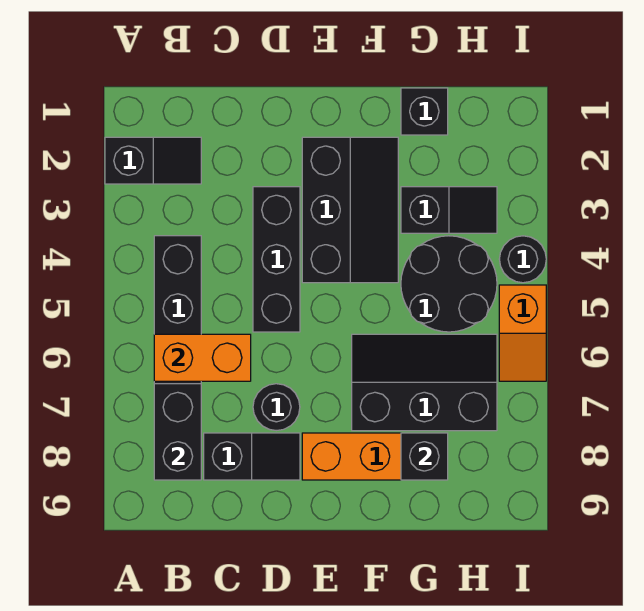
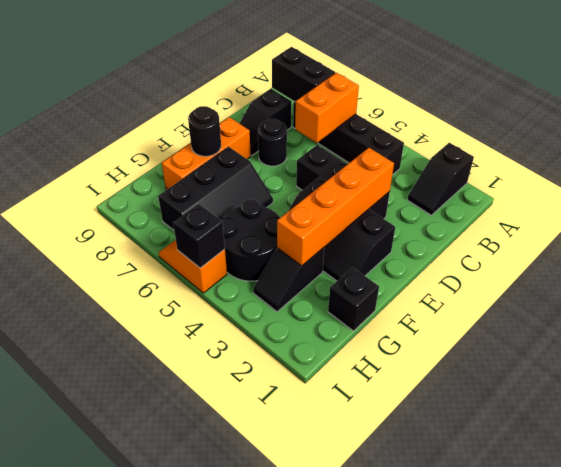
none -> orange brick D3:G3 level 2
black brick G8 level 2 -> black brick I5 level 2
black round brick I4 level 1 -> black round brick F8 level 2

